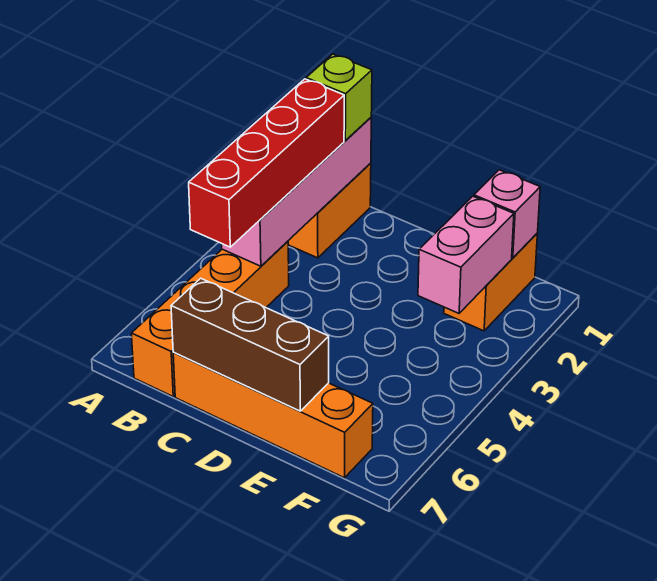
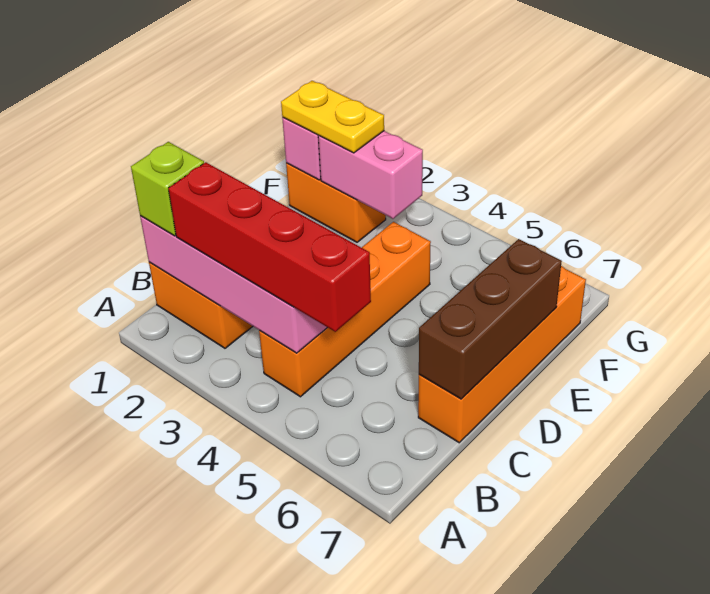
orange brick B4:B7 level 1 -> orange brick B4:E4 level 1
none -> yellow plate F1:F2 level 3

